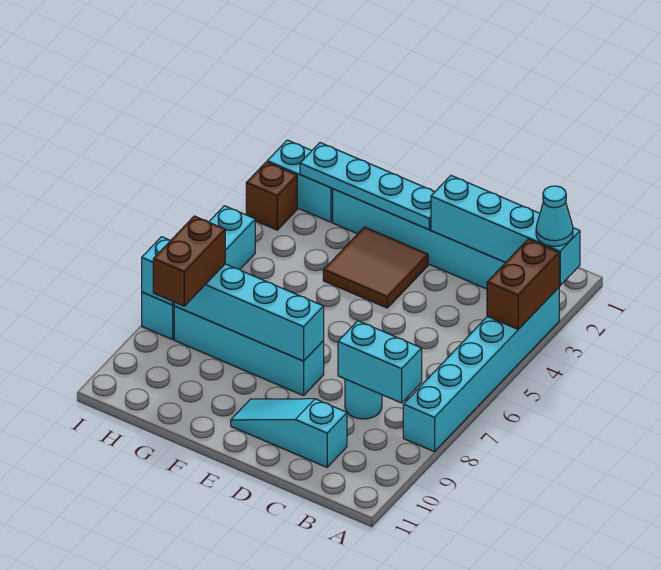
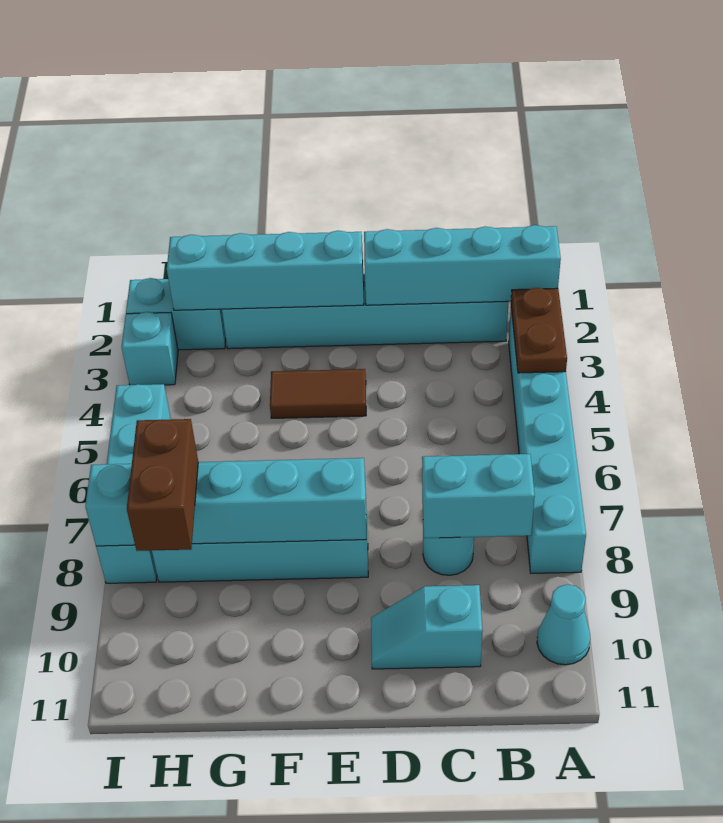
cyan cone A2 level 3 -> cyan cone A10 level 1
brown brick A3:A4 level 2 -> brown plate A3:A4 level 2
cyan slope C10:E10 level 1 top C -> cyan slope C10:D10 level 1 top C
cyan plate E2:H2 level 2 -> cyan brick E2:H2 level 2
brown tile E3:F4 level 1 -> brown tile E4:F4 level 1
brown brick I3 level 1 -> cyan brick I3 level 1

